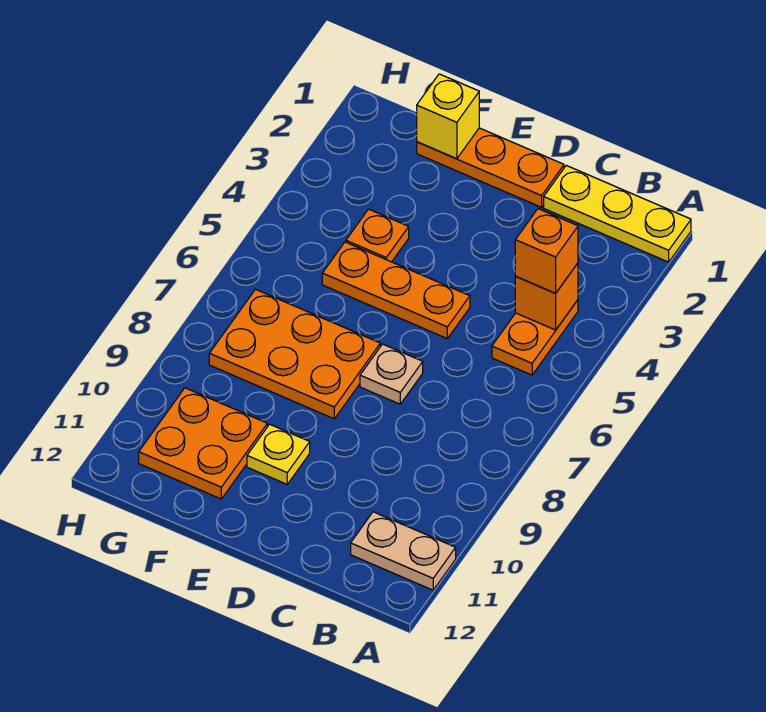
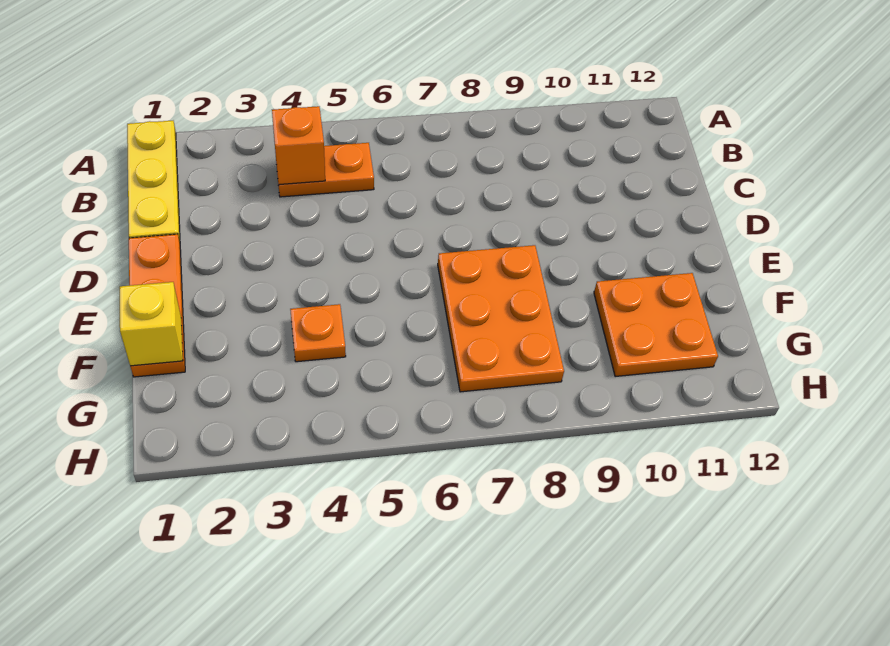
tan plate A11:B11 level 1 -> none
orange brick B4 level 3 -> none
orange plate D5:F5 level 1 -> none
tan plate D7 level 1 -> none
yellow plate E10 level 1 -> none

